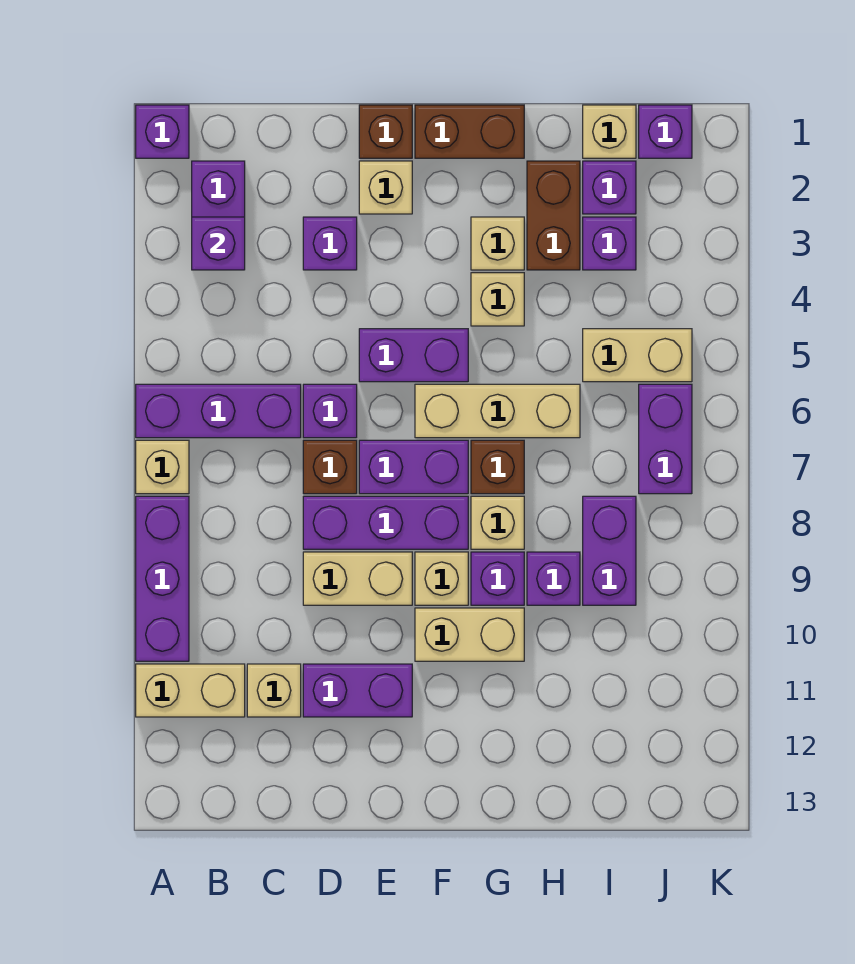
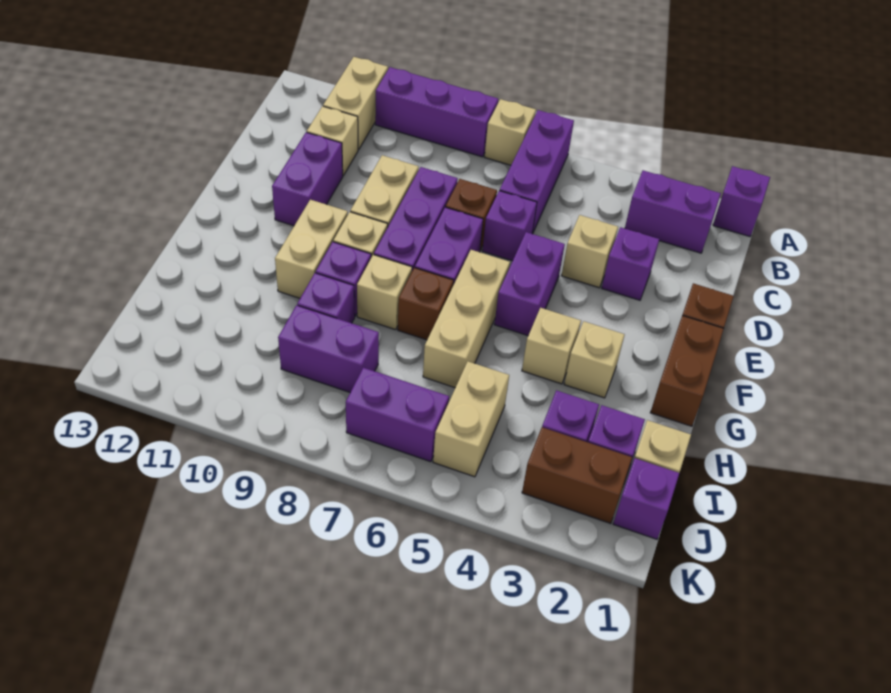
purple brick B3 level 2 -> none
tan brick E2 level 1 -> tan brick D4 level 1
brown brick H2:H3 level 1 -> brown brick J2:J3 level 1

